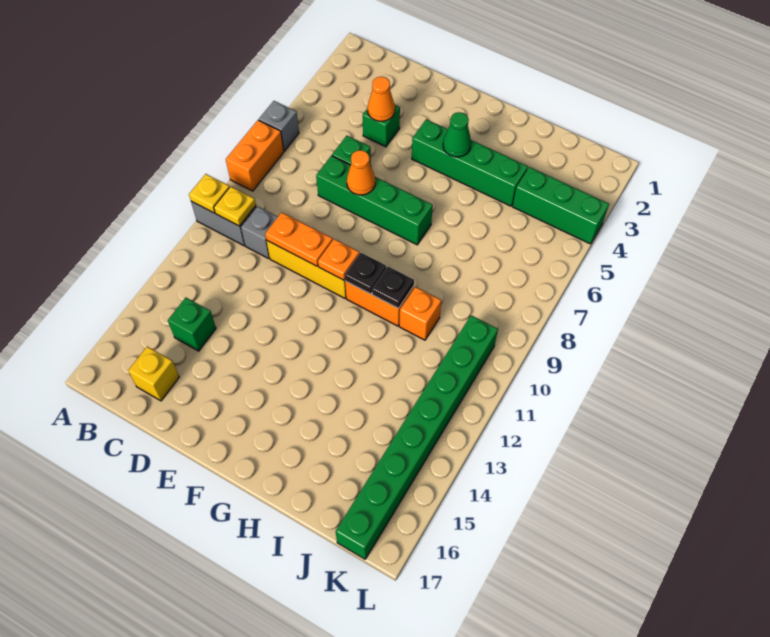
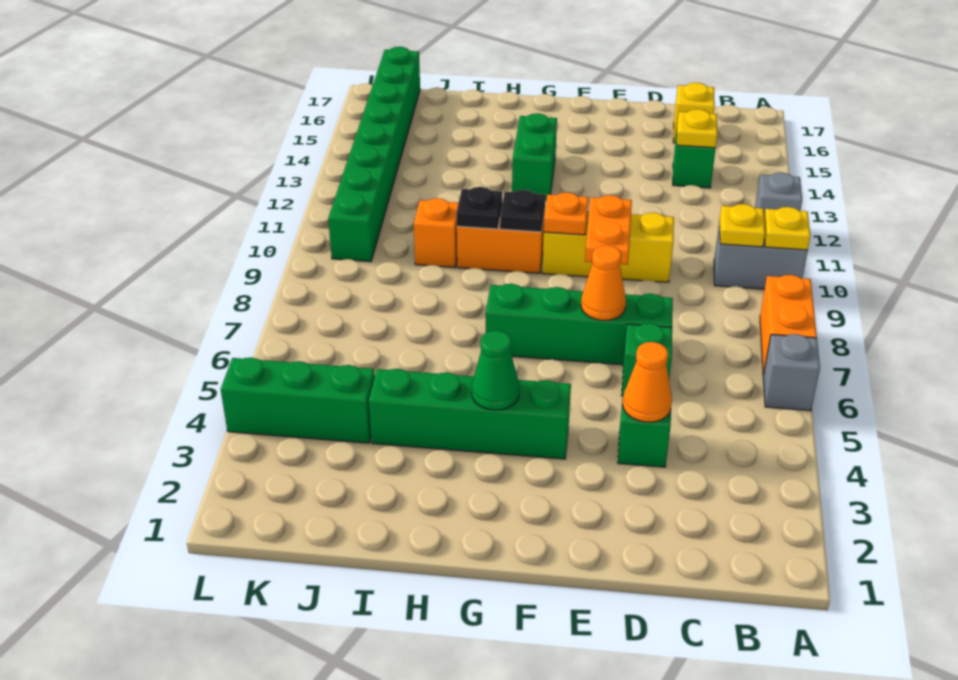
grey brick C10 level 1 -> grey brick A12 level 1
none -> yellow plate C14 level 2
orange plate D10:E10 level 2 -> orange plate E9:E10 level 2
none -> green brick G13:G14 level 1

